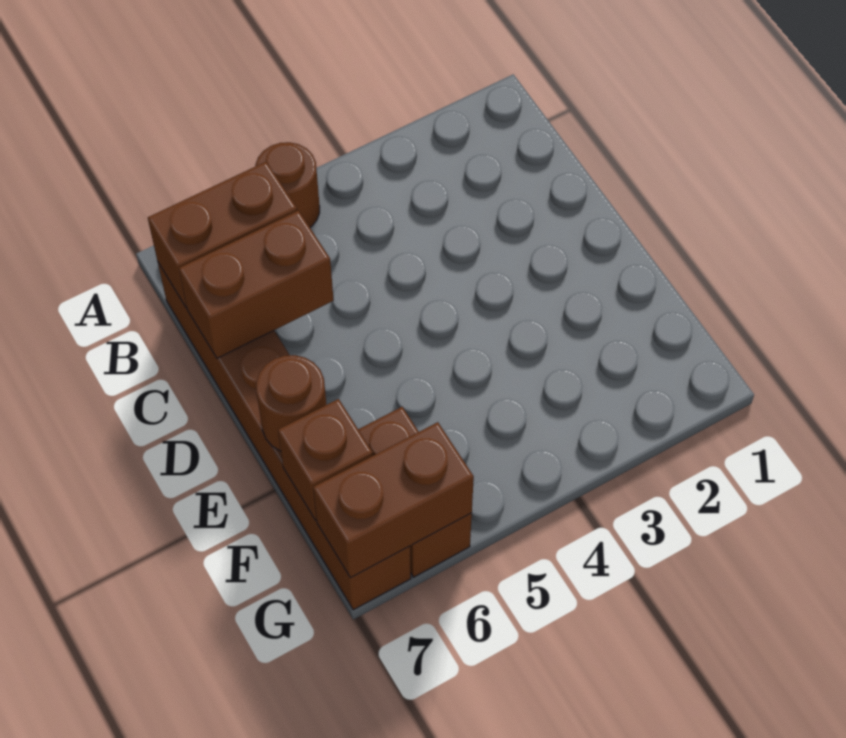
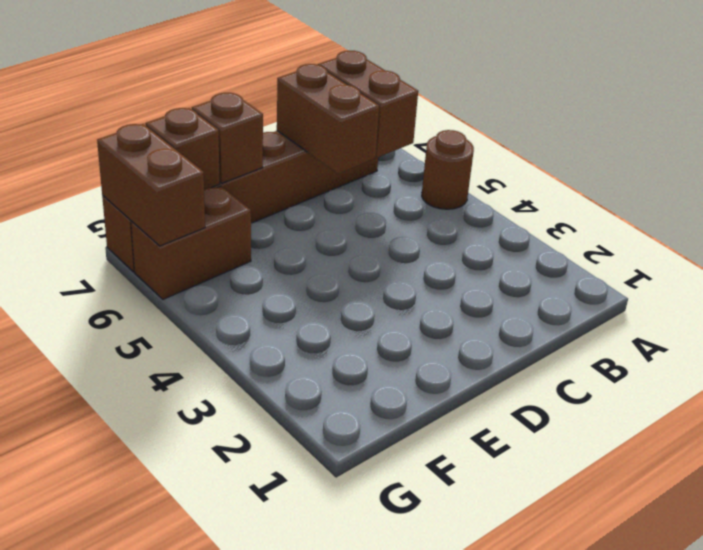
brown round brick E7 level 2 -> brown brick E7 level 2

